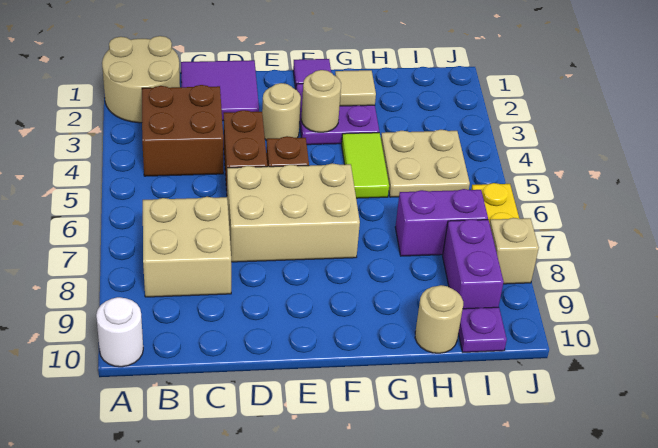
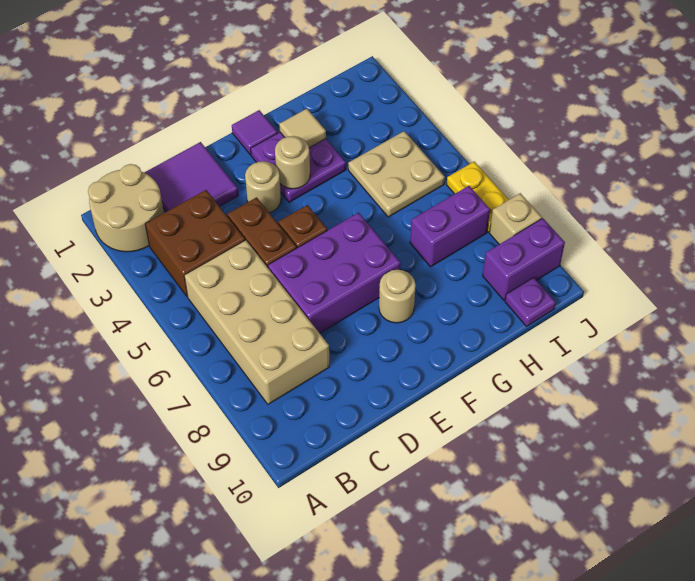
white round brick A10 level 1 -> none
tan brick B7:C8 level 1 -> tan brick B5:C8 level 1
tan brick D6:F7 level 1 -> purple brick D6:F7 level 1
lime tile G4:G5 level 1 -> none
tan round brick H10 level 1 -> tan round brick F8 level 1
purple brick I8:I9 level 1 -> purple brick I9:J9 level 1

